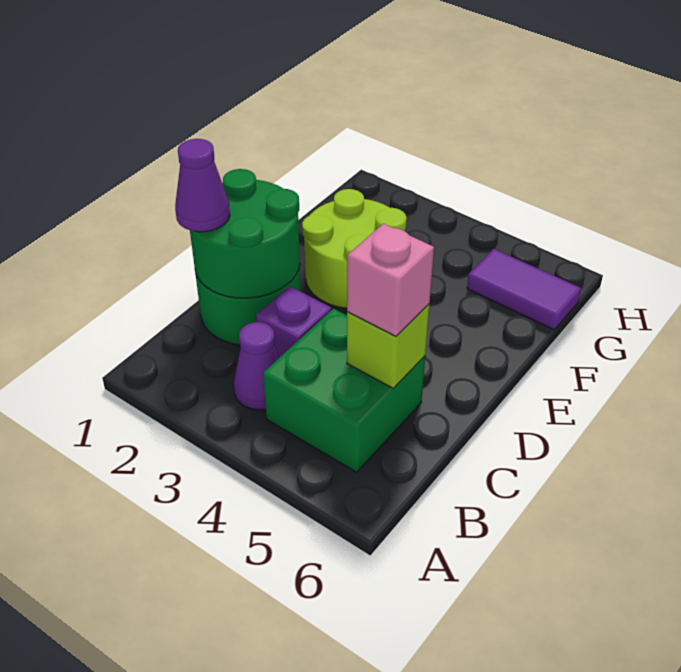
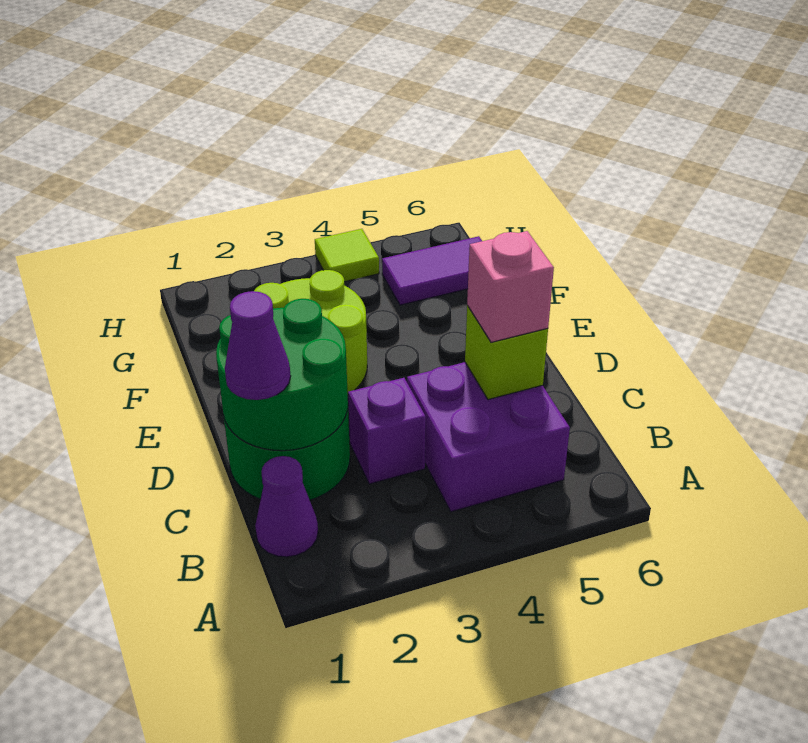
purple cone B3 level 1 -> purple cone B1 level 1
green brick B4:C5 level 1 -> purple brick B4:C5 level 1
none -> lime tile H4 level 1

